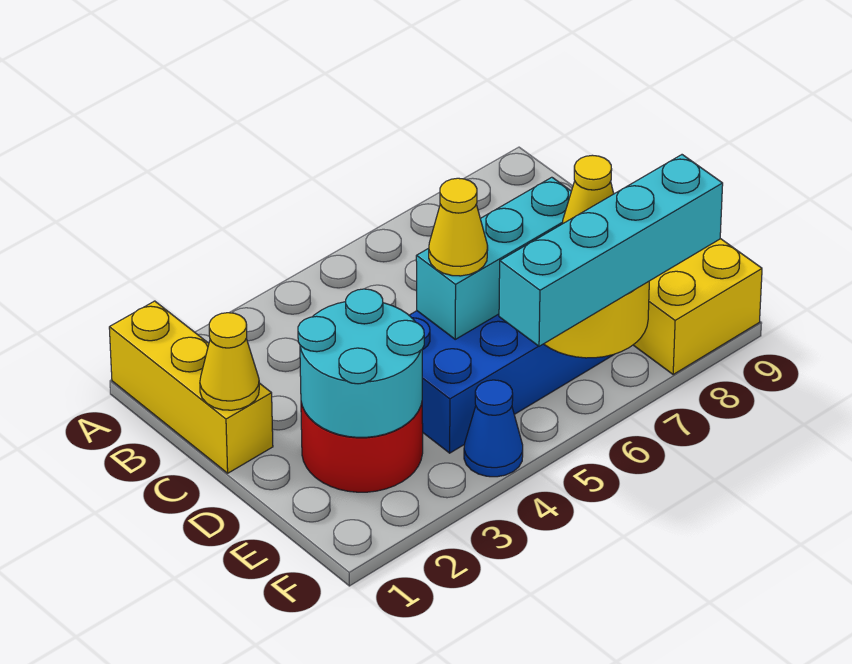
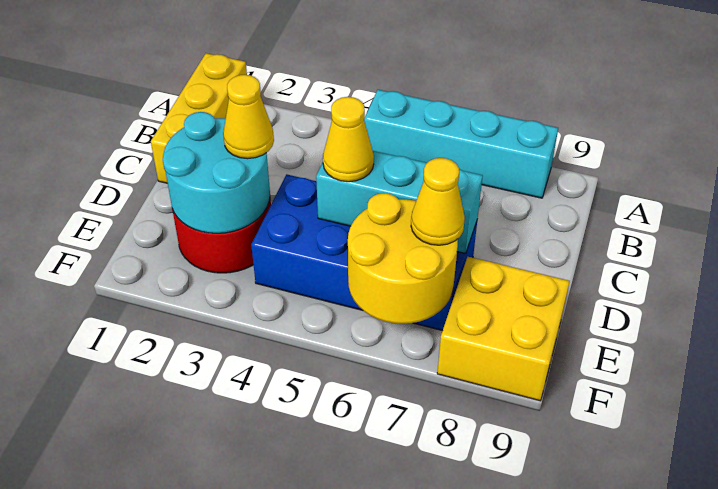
yellow cone C1 level 2 -> yellow cone D3 level 3
blue cone F4 level 1 -> none
cyan brick F5:F8 level 3 -> cyan brick A5:A8 level 1

